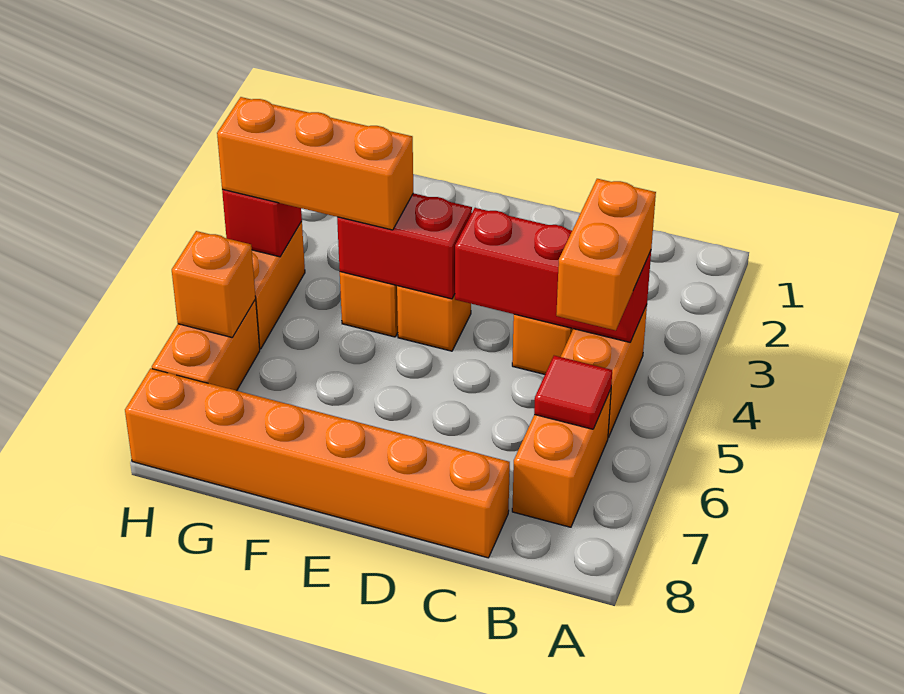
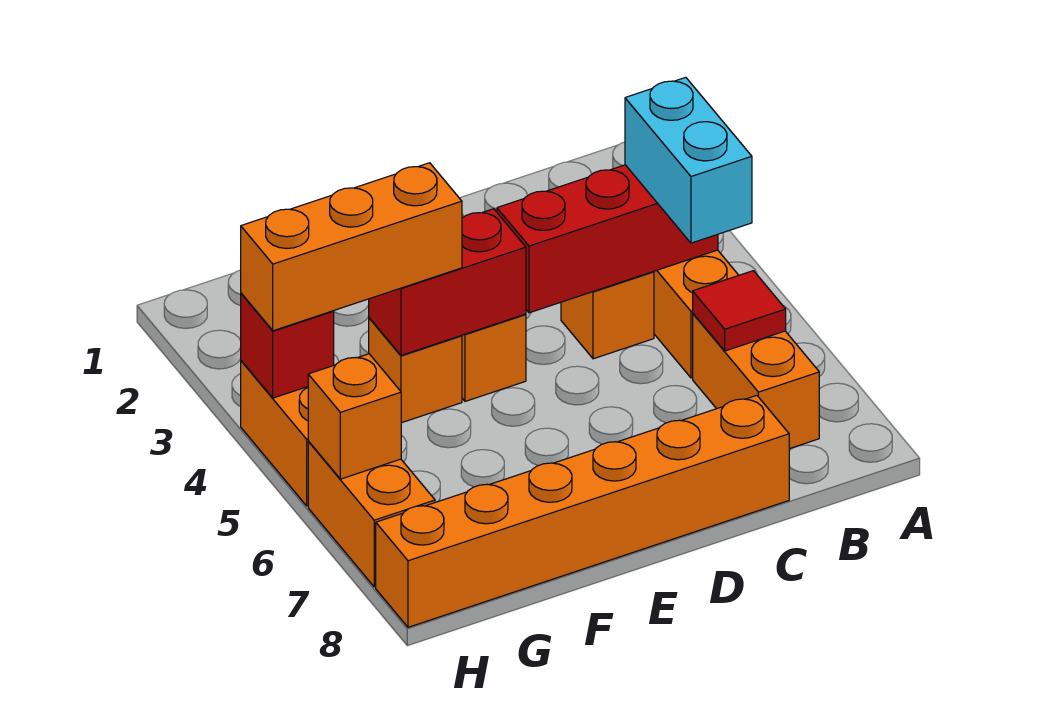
orange brick B4:B5 level 3 -> cyan brick B4:B5 level 3

